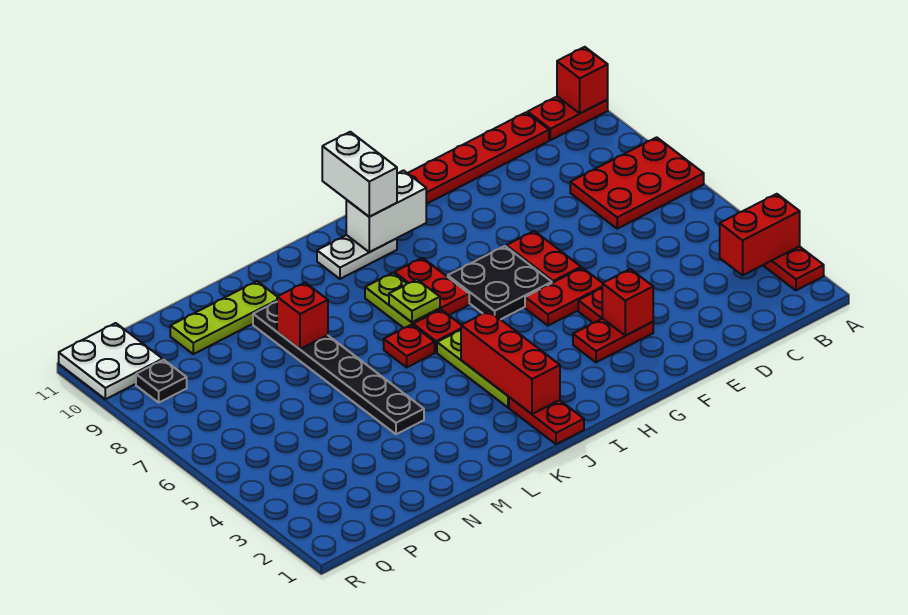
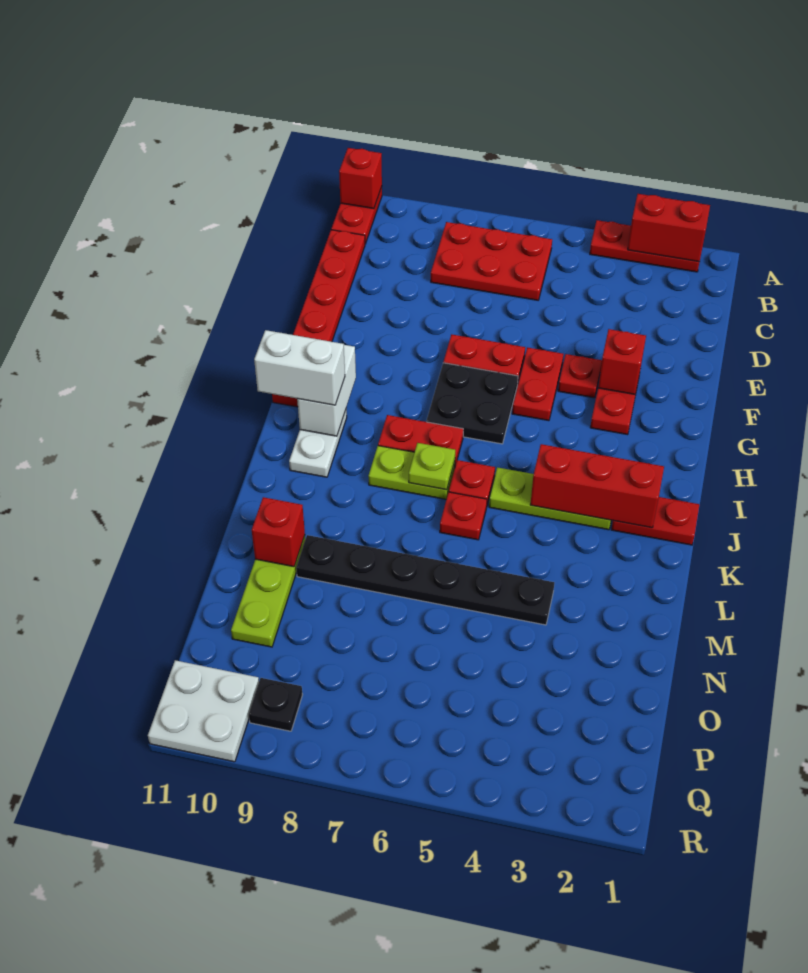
red brick A3:B3 level 2 -> red brick A2:A3 level 2
red plate A7:C8 level 1 -> red plate B6:C8 level 1
red brick M8 level 2 -> red brick M10 level 2

